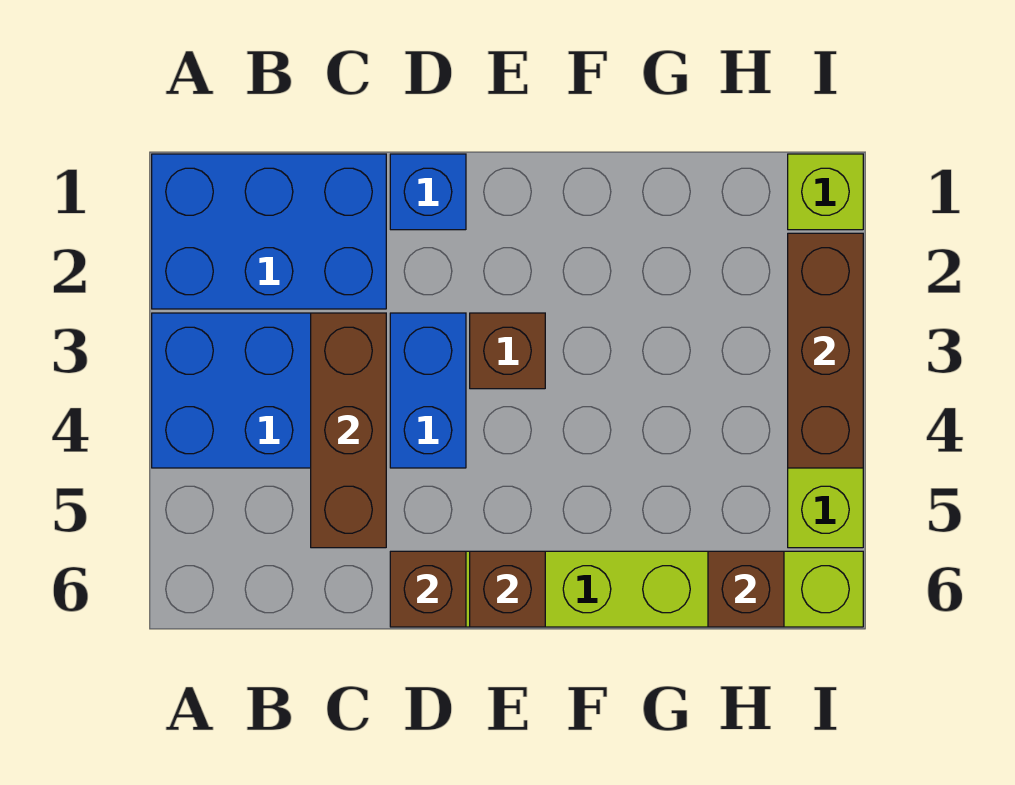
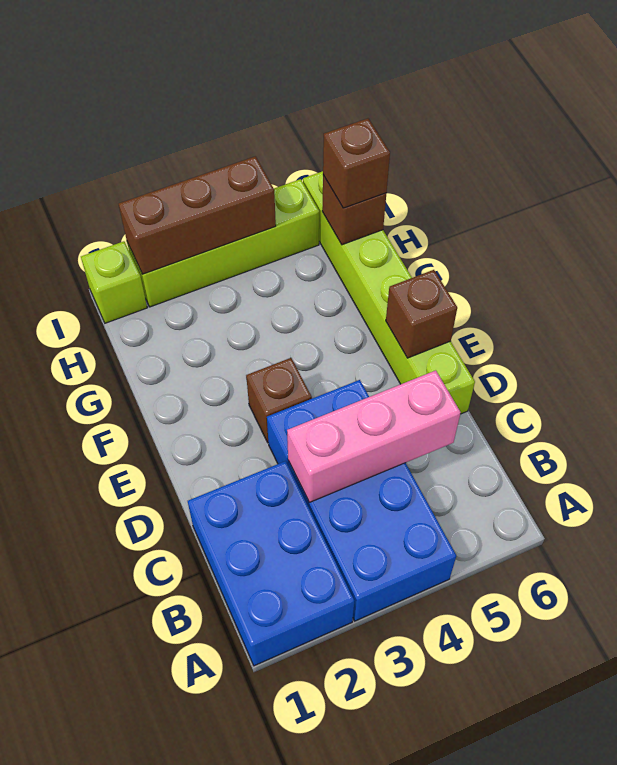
brown brick C3:C5 level 2 -> pink brick C3:C5 level 2
blue brick D1 level 1 -> none
brown brick D6 level 2 -> brown brick H6 level 3

